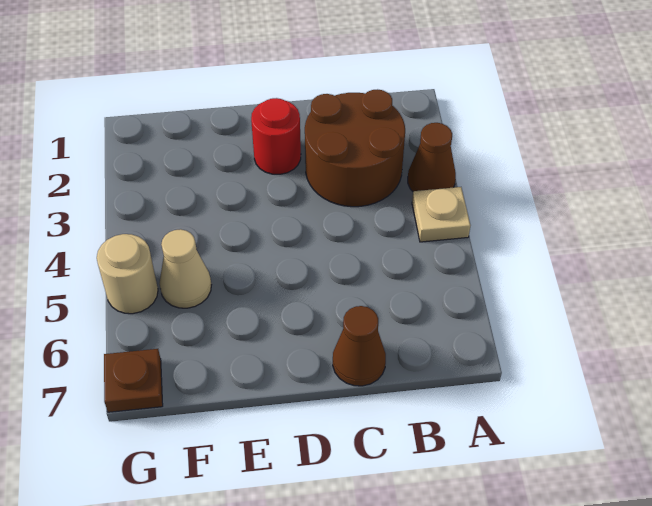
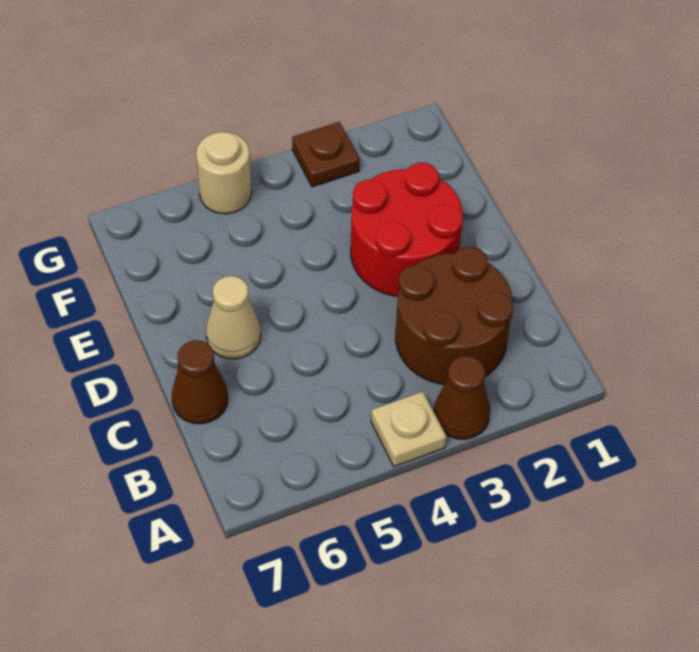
red round brick D2 level 1 -> red round brick D2:E3 level 1
tan cone F5 level 1 -> tan cone D6 level 1
brown plate G7 level 1 -> brown plate G3 level 1

